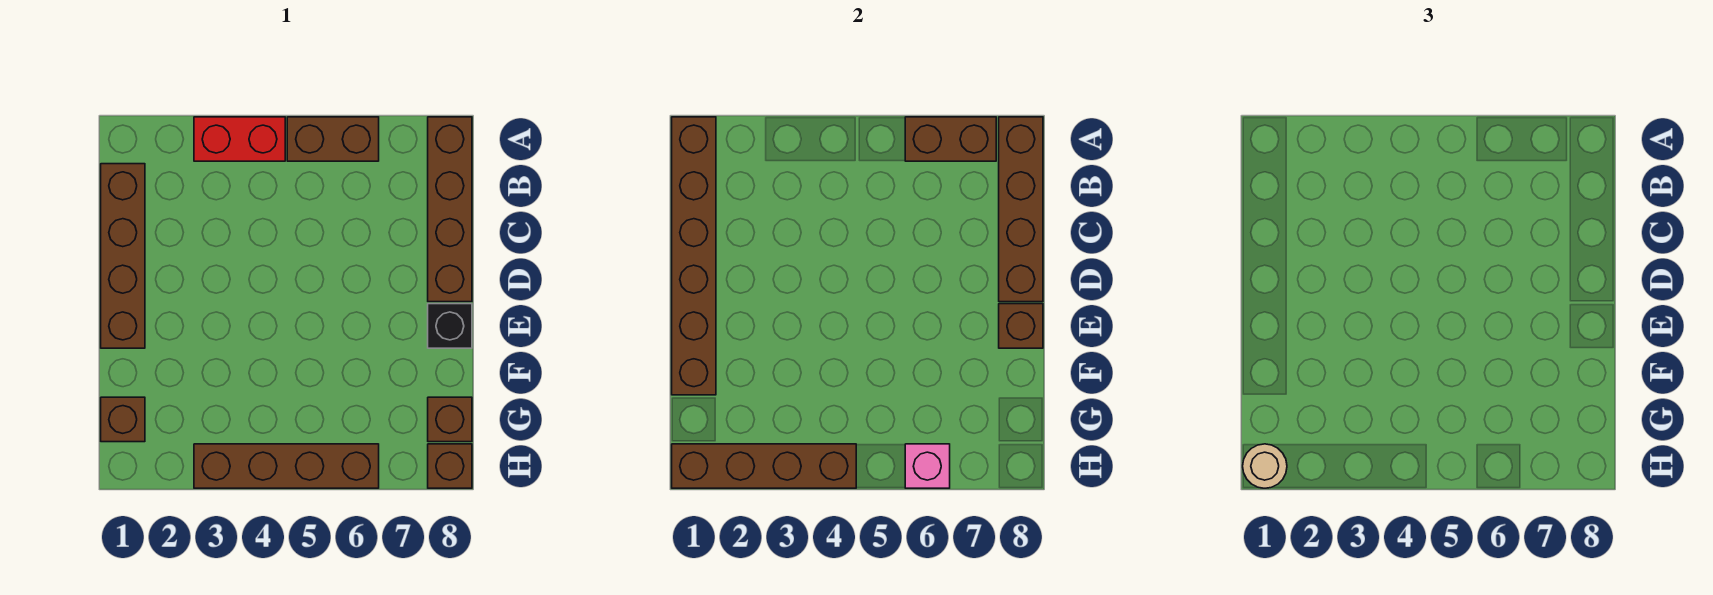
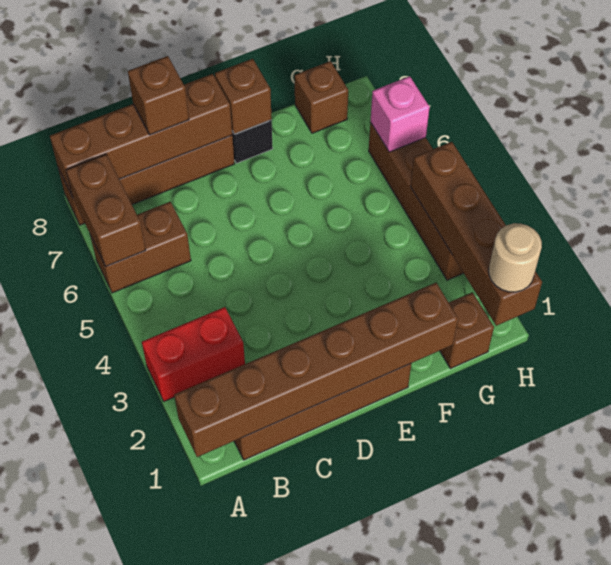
red brick A3:A4 level 1 -> red brick A3:B3 level 1
brown brick A5:A6 level 1 -> brown brick A6:B6 level 1
brown brick H8 level 1 -> brown brick C8 level 3

